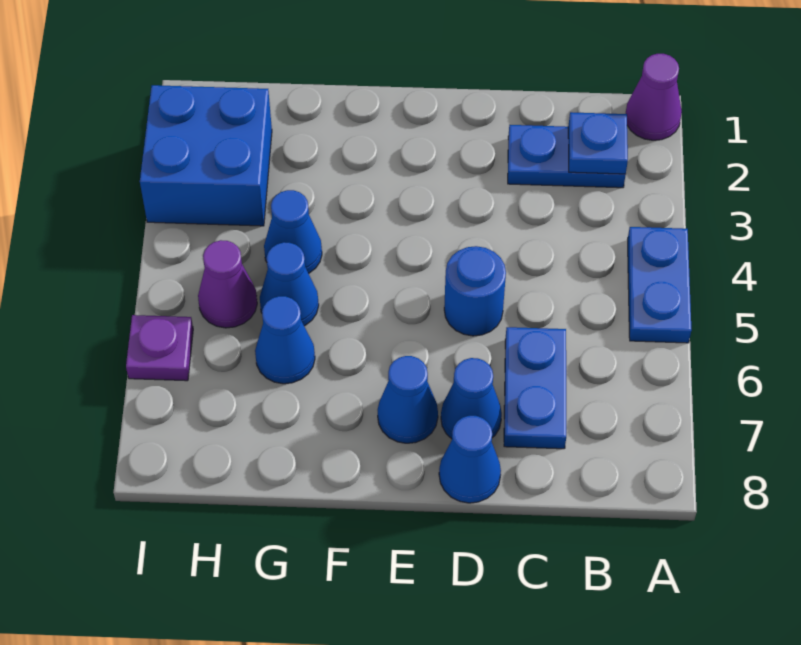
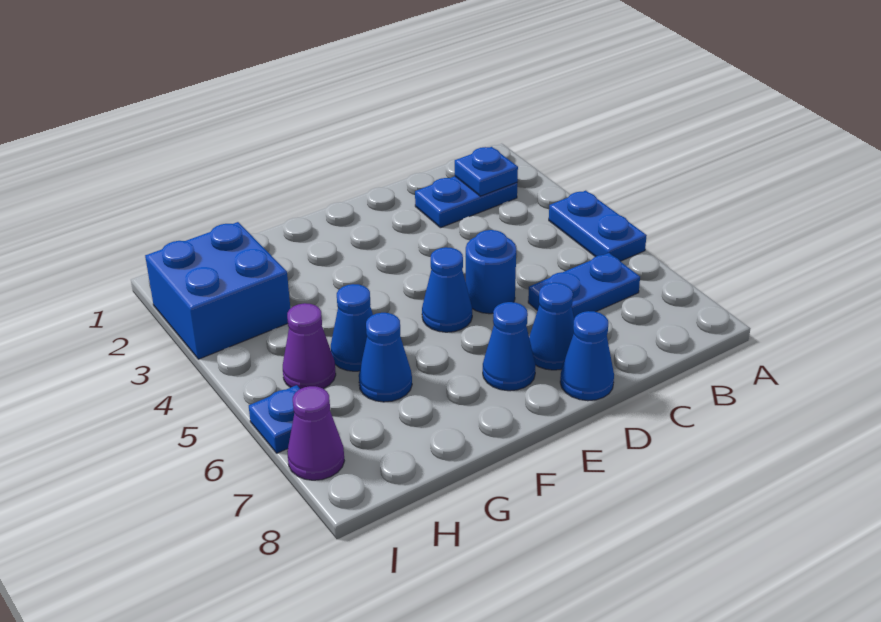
purple cone A1 level 1 -> purple cone I7 level 1
blue plate C6:C7 level 1 -> blue plate B6:C6 level 1
blue cone G4 level 1 -> blue cone E5 level 1
purple plate I6 level 1 -> blue plate I6 level 1

